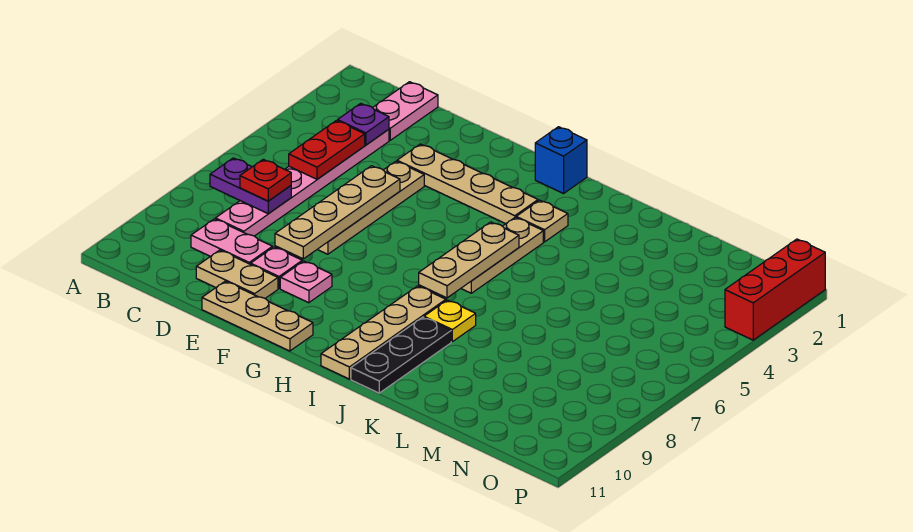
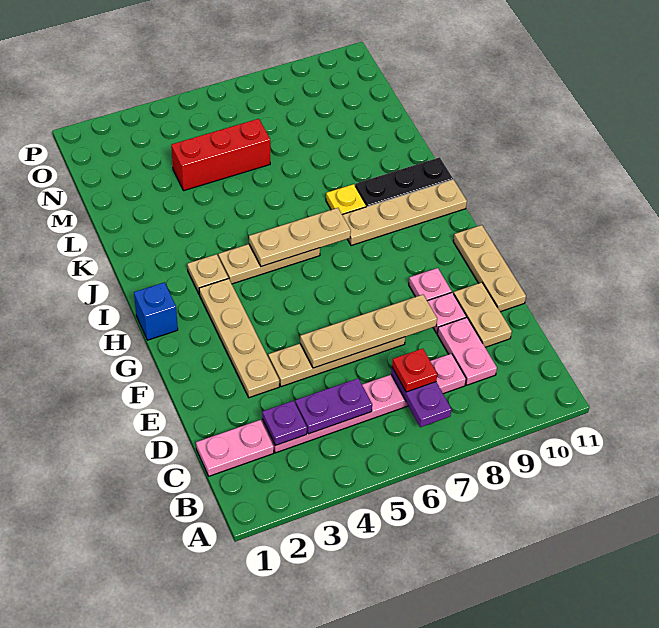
red plate C4:C5 level 2 -> purple plate C4:C5 level 2
red brick P1:P3 level 1 -> red brick M4:M6 level 1

